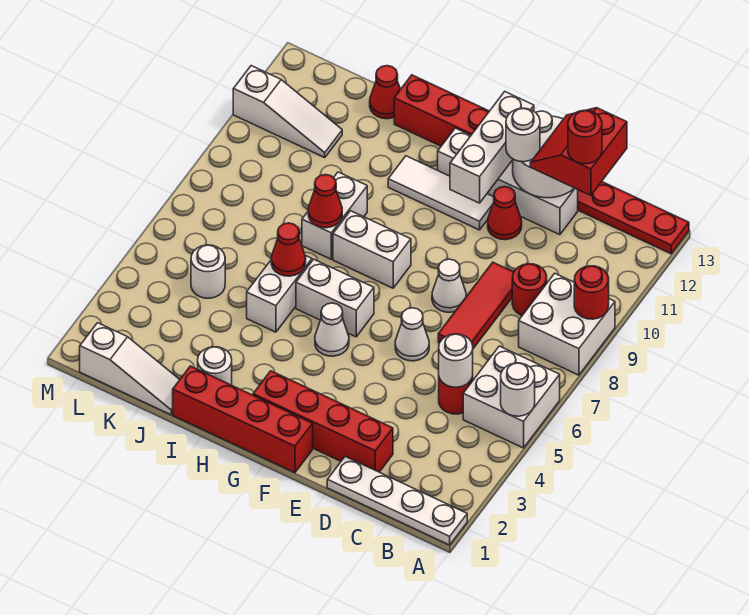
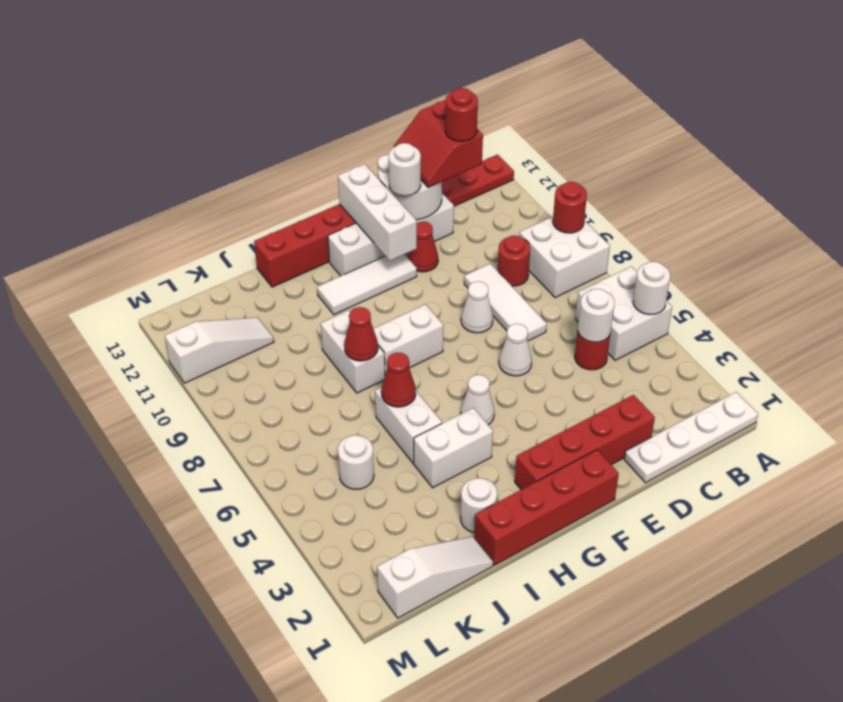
red tile D7:D9 level 1 -> white tile D7:D9 level 1
white brick G6:H6 level 1 -> white brick H4:I4 level 1
red cone J13 level 1 -> none

